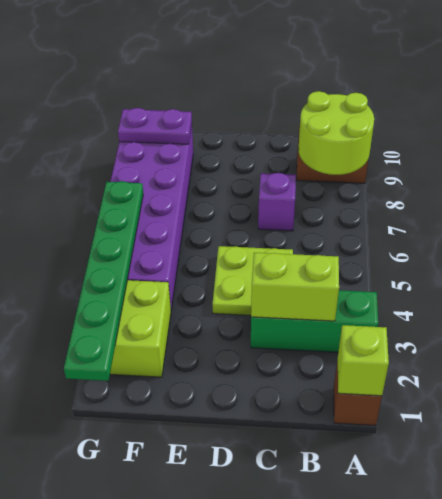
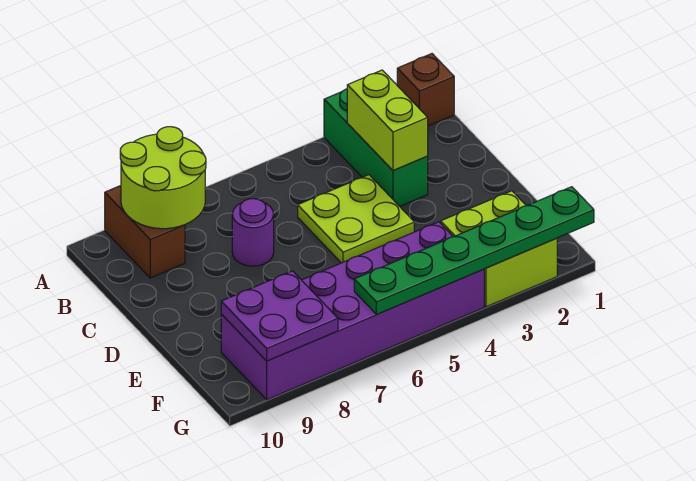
lime brick A1 level 2 -> none
purple brick C7 level 1 -> purple round brick C7 level 1
purple plate F9:G9 level 2 -> purple plate F8:G9 level 2

